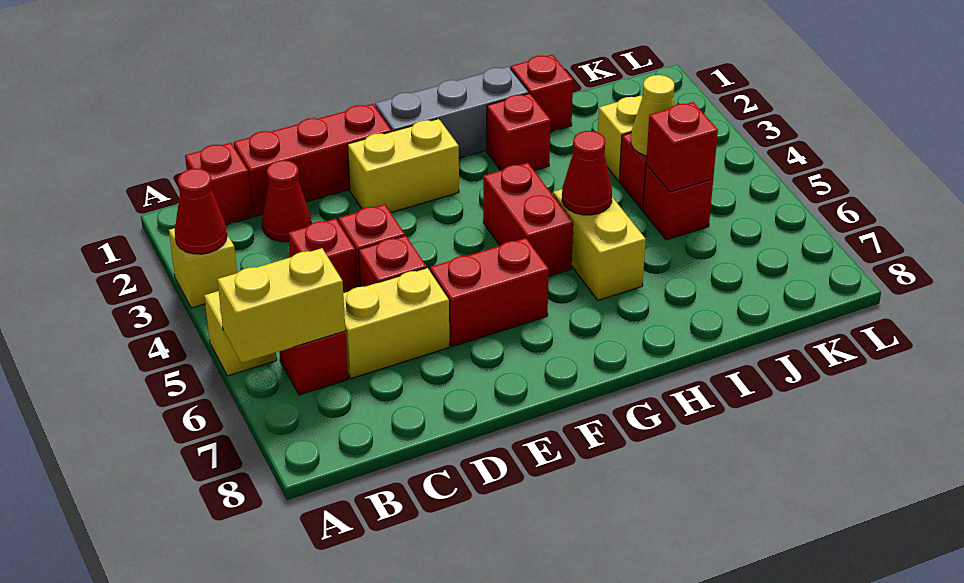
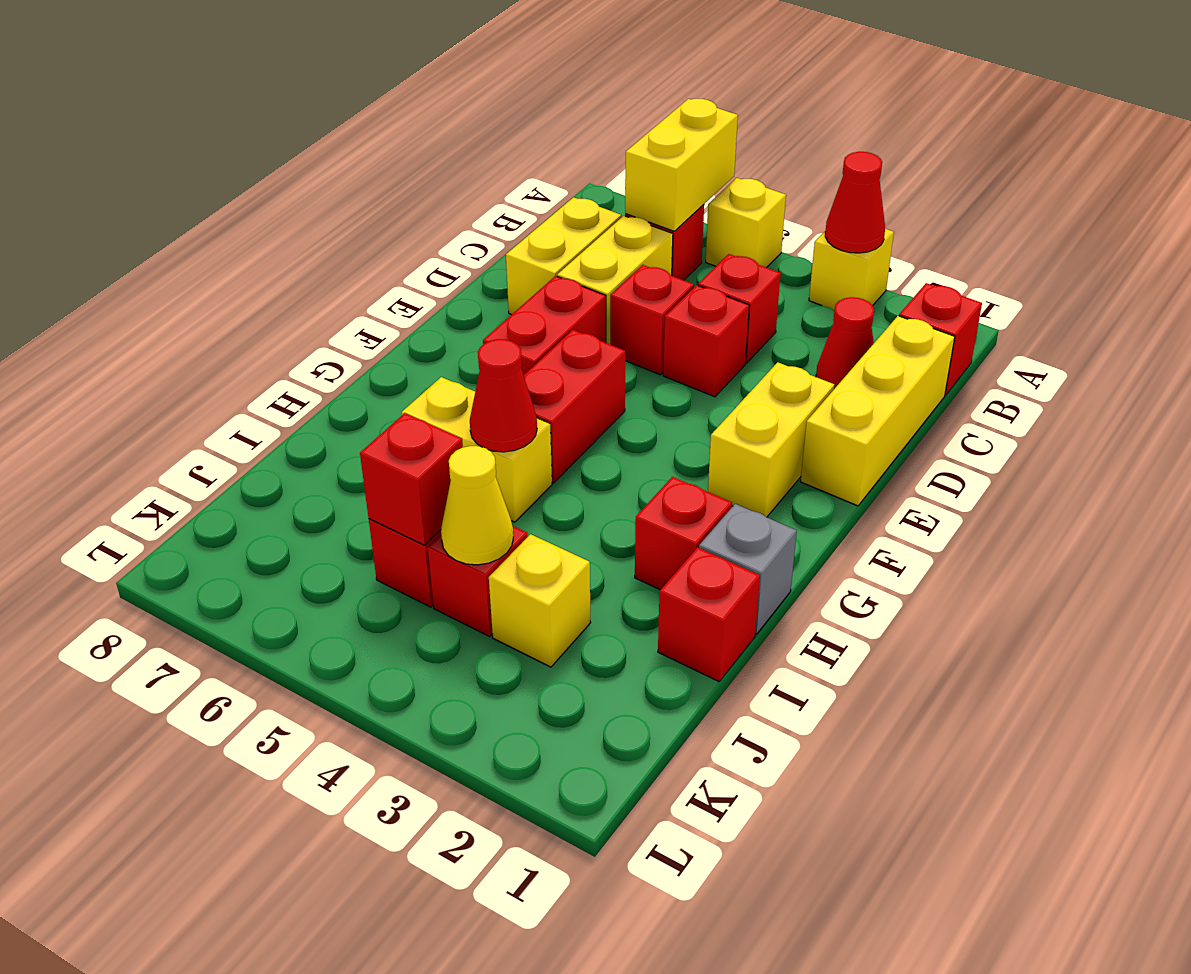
red brick C1:E1 level 1 -> yellow brick C1:E1 level 1
none -> yellow brick C7:D7 level 1
grey brick F1:H1 level 1 -> grey brick H1 level 1
red brick G4:G5 level 1 -> red brick F5:G5 level 1

